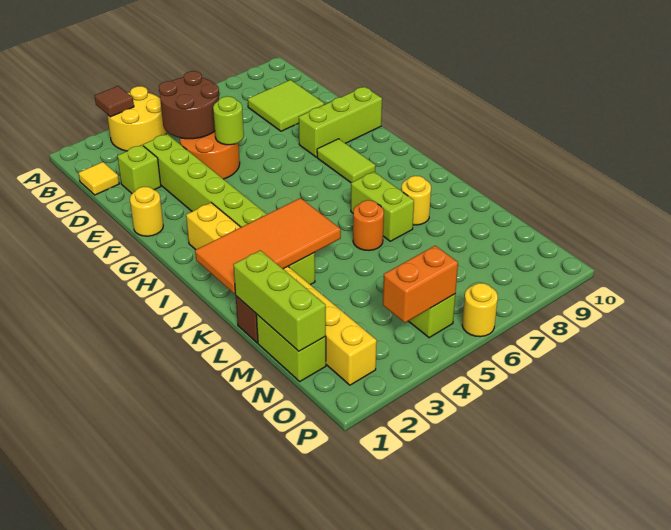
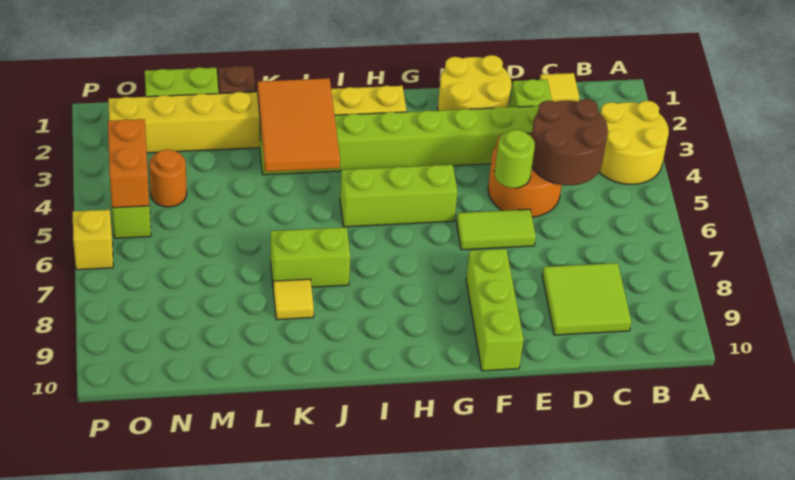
brown tile A3 level 2 -> none
yellow round brick F1 level 1 -> yellow round brick E1:F2 level 1
lime tile G8:H8 level 1 -> lime tile E6:F6 level 1
orange tile J1:K4 level 2 -> orange tile J2:K4 level 2
orange round brick K6 level 1 -> orange round brick N4 level 1
yellow round brick K8 level 1 -> yellow tile K8 level 1
lime brick L1:N1 level 2 -> lime brick G5:I5 level 1
yellow round brick P6 level 1 -> yellow brick P6 level 1

